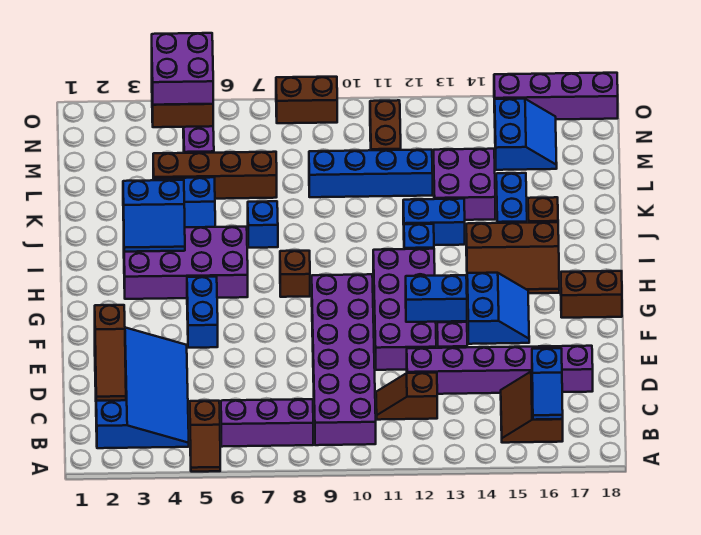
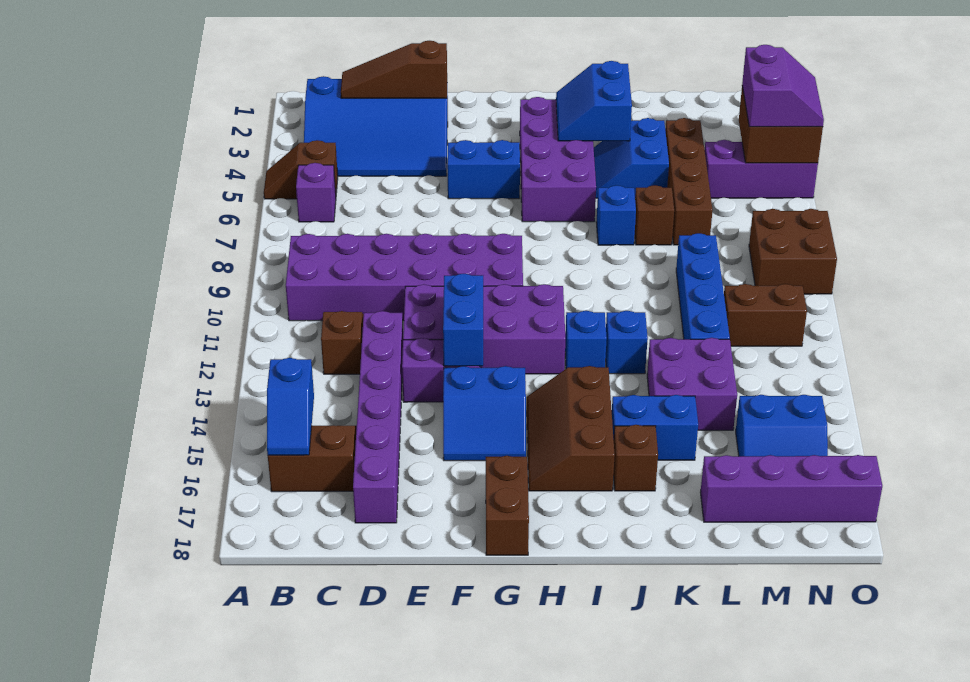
purple brick B6:B8 level 1 -> purple brick B6 level 1
blue slope B16:C16 level 2 top C -> blue slope B15:B16 level 2 top 15
brown brick H8 level 1 -> brown brick K7 level 1
blue brick J12:J13 level 1 -> blue brick J12 level 1
purple brick N4:O5 level 3 -> purple slope N4:O5 level 3 top N
brown brick O8:O9 level 1 -> brown brick N8:O9 level 1
purple brick O15:O18 level 1 -> purple brick L17:O17 level 1

